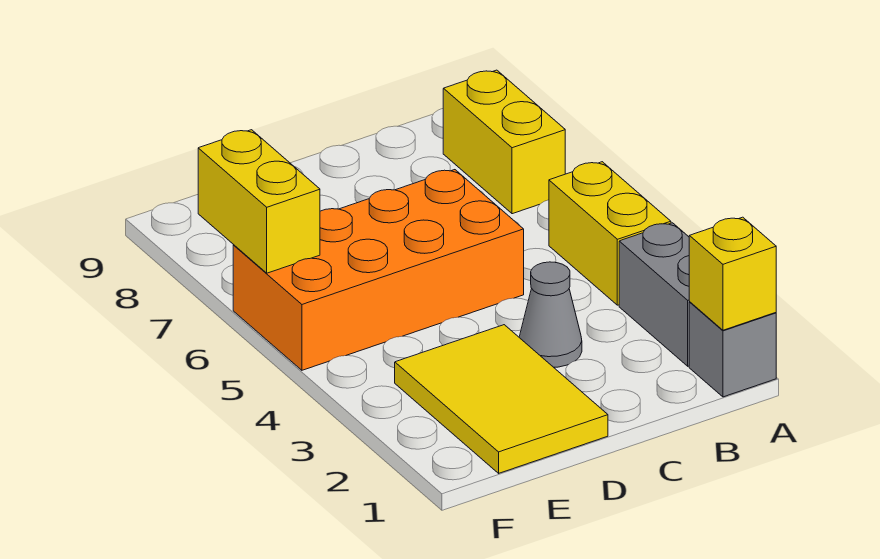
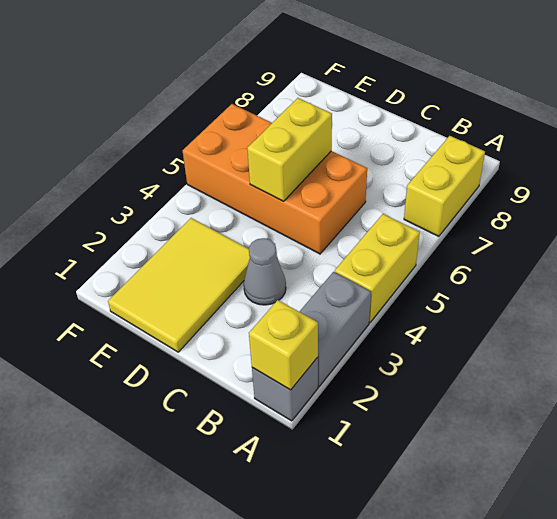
yellow brick F6:F7 level 2 -> yellow brick D5:D6 level 2

